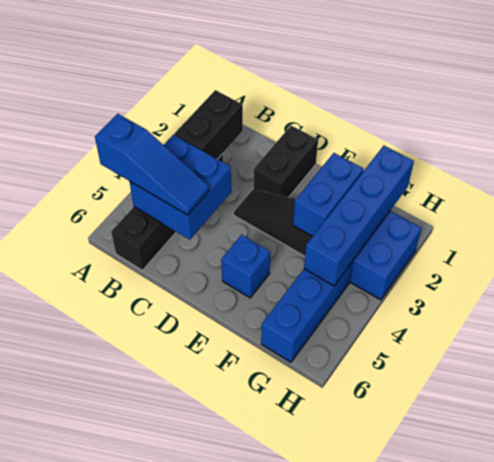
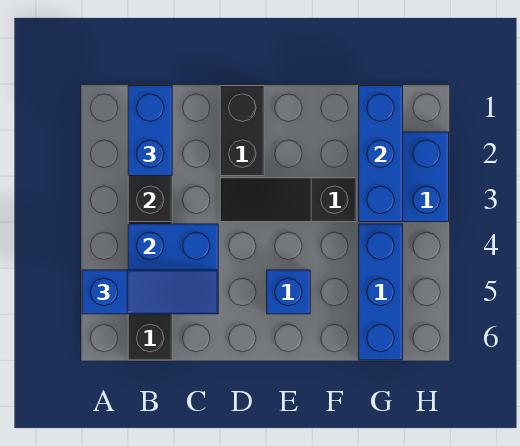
blue brick F2:F3 level 2 -> blue brick B1:B2 level 3
blue brick G1:G4 level 2 -> blue brick G1:G3 level 2

